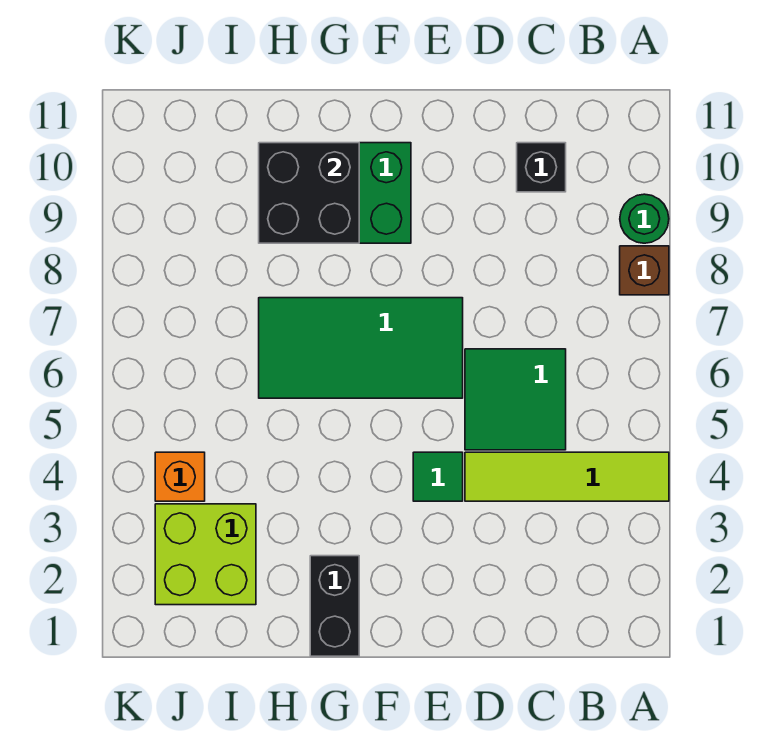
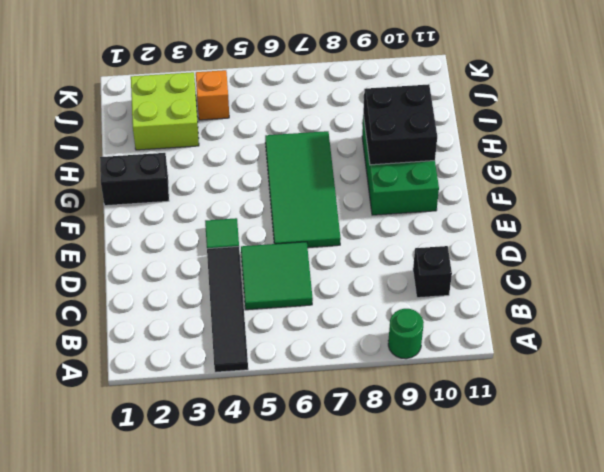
lime tile A4:D4 level 1 -> black tile A4:D4 level 1
brown brick A8 level 1 -> none

